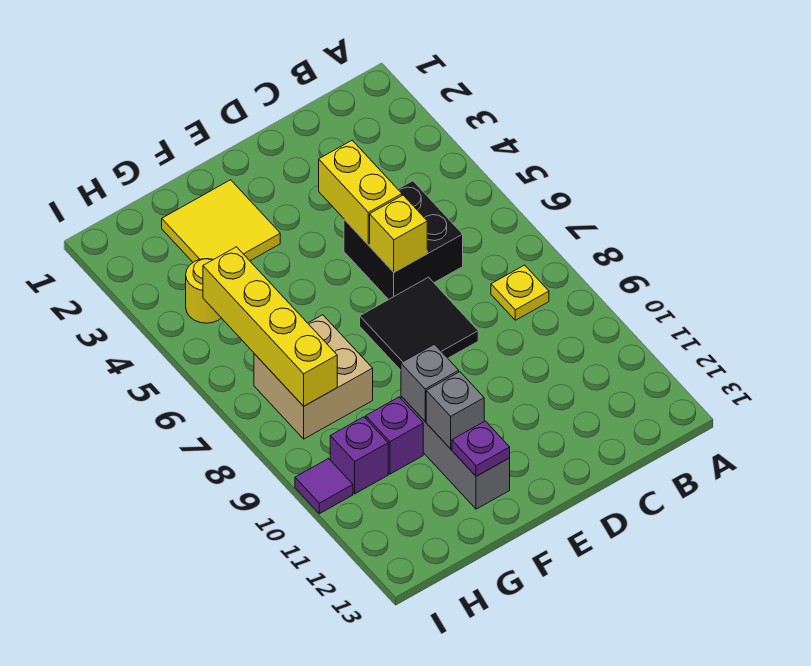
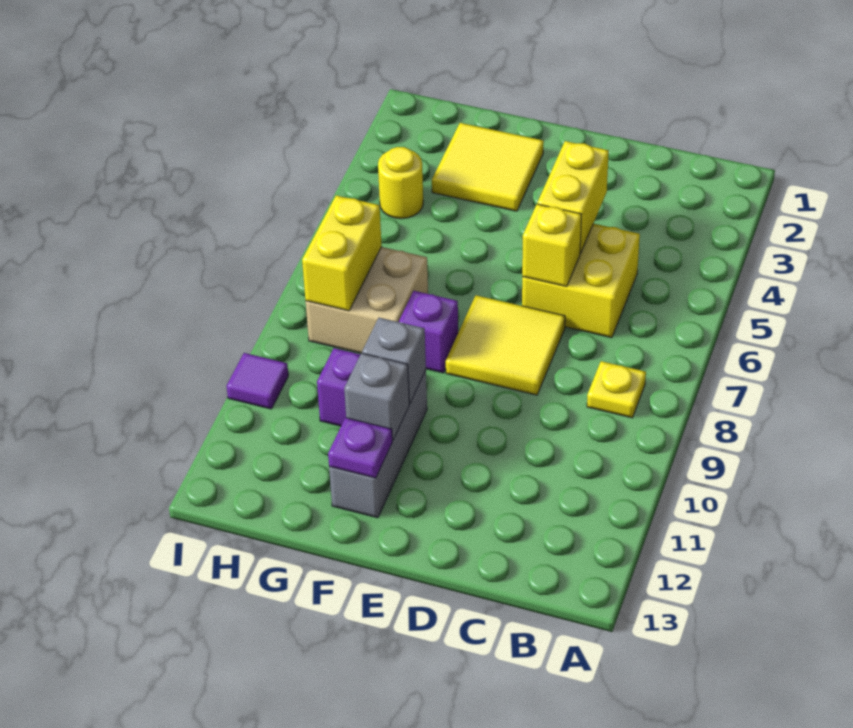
black brick C5:D6 level 1 -> yellow brick C5:D6 level 1
black tile D7:E8 level 1 -> yellow tile D7:E8 level 1
yellow brick H5:H8 level 2 -> yellow brick H7:H8 level 2
purple brick H10 level 1 -> purple brick F8 level 1

